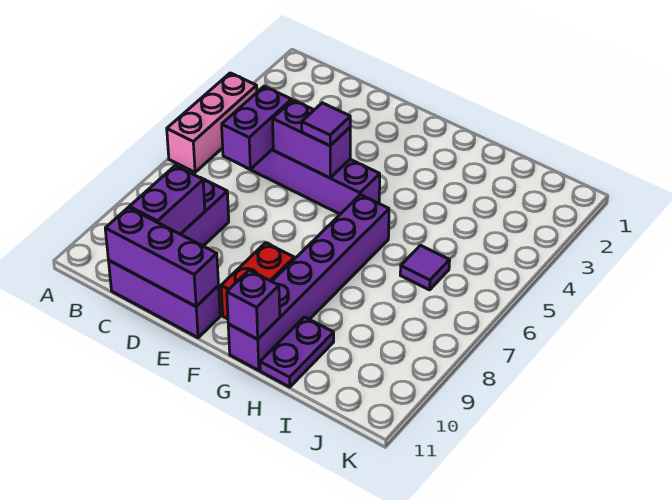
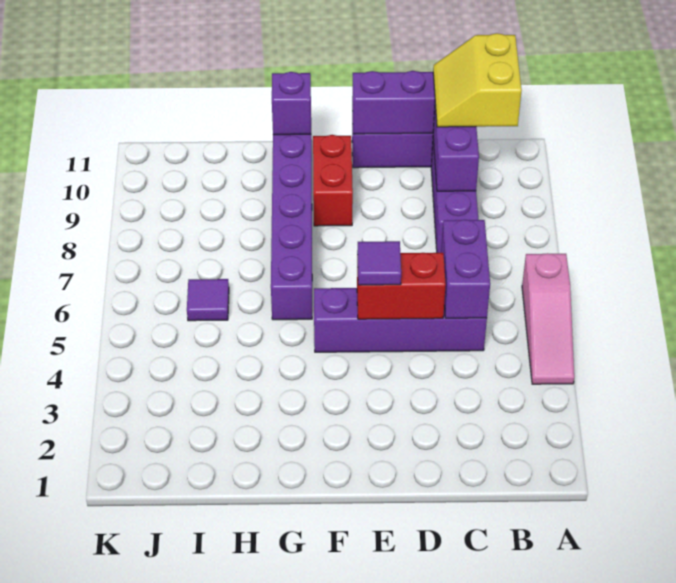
pink brick A4:A6 level 1 -> pink slope A4:A6 level 1 top 6
none -> yellow slope B10:C11 level 3 top B
purple brick D5:E5 level 2 -> red brick D5:E5 level 2
purple plate H10:H11 level 1 -> none

